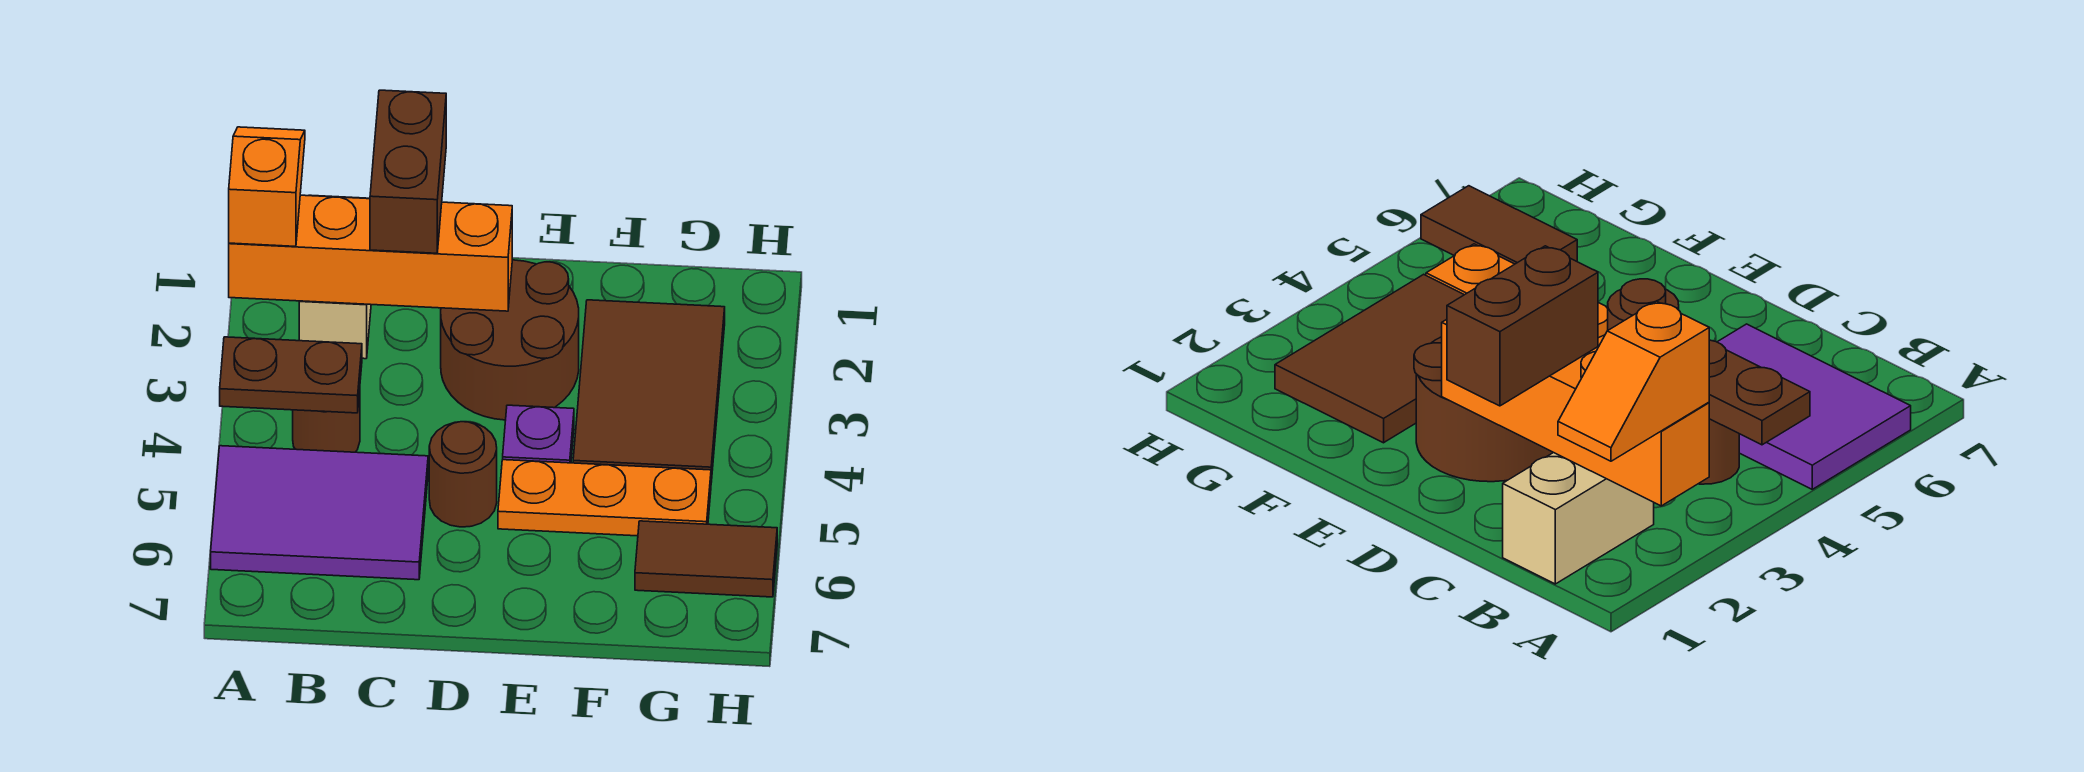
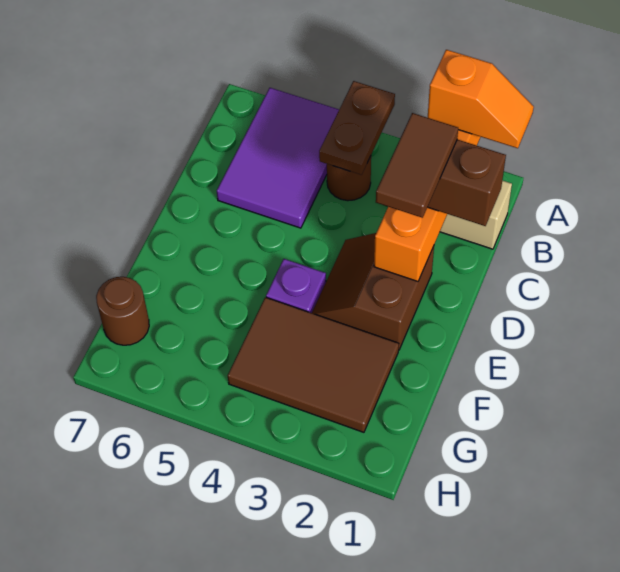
brown round brick D2:E3 level 1 -> brown slope D2:E3 level 1 top 2
brown round brick D5 level 1 -> brown round brick G7 level 1
orange plate E5:G5 level 1 -> none
brown tile G6:H6 level 1 -> brown tile C2:D2 level 4

